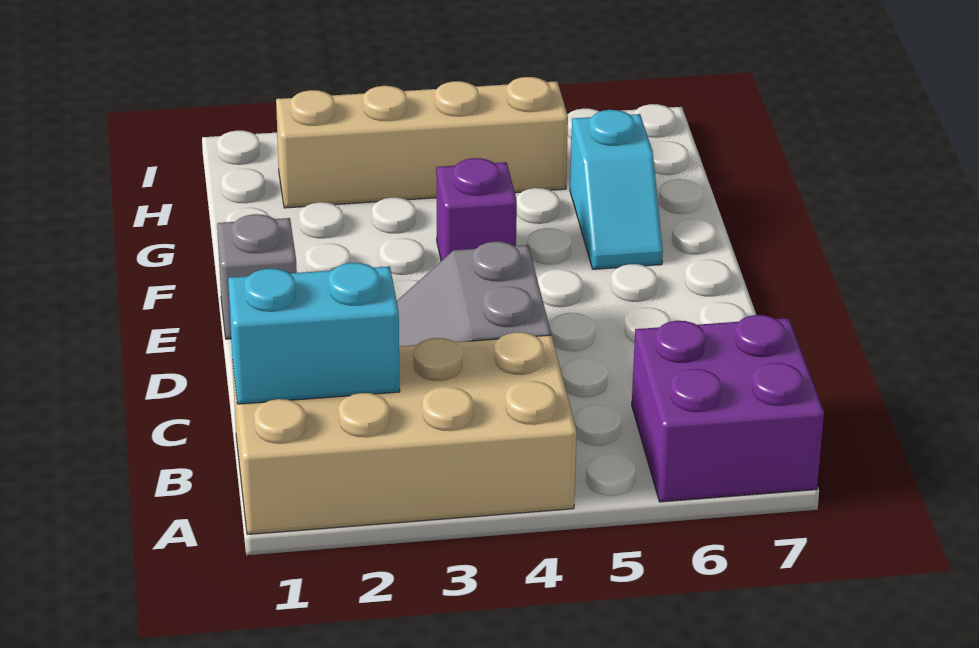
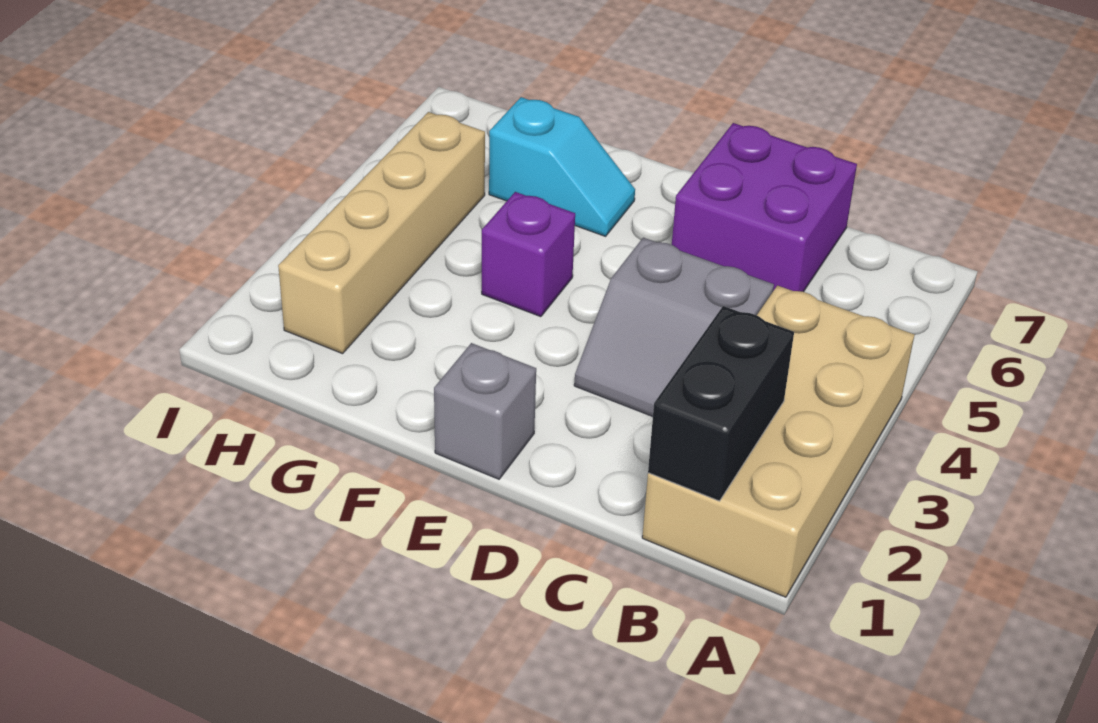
purple brick A6:B7 level 1 -> purple brick C6:D7 level 1
cyan brick B1:B2 level 2 -> black brick B1:B2 level 2

